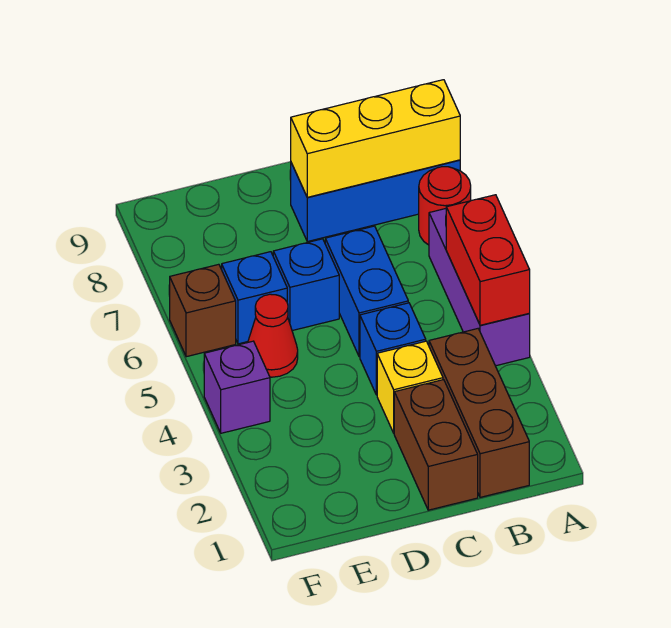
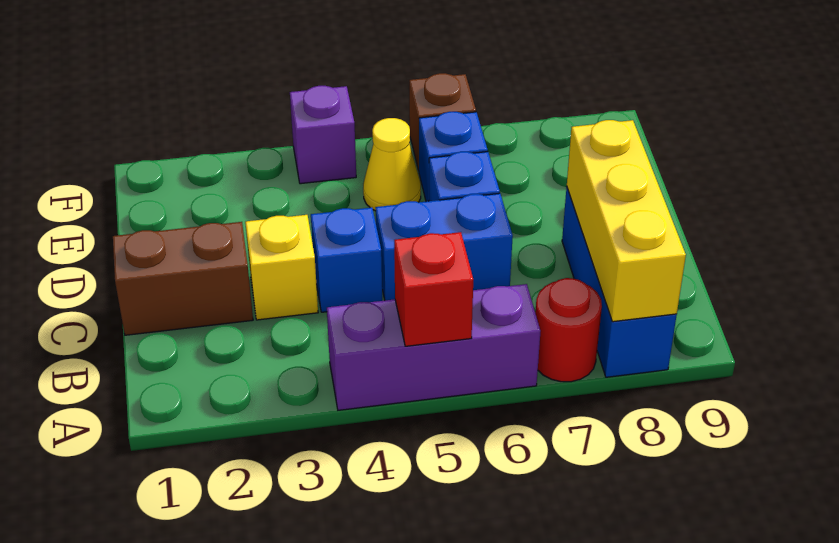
red brick A4:A5 level 2 -> red brick A5 level 2
brown brick B1:B3 level 1 -> none
red cone E5 level 1 -> yellow cone E5 level 1

